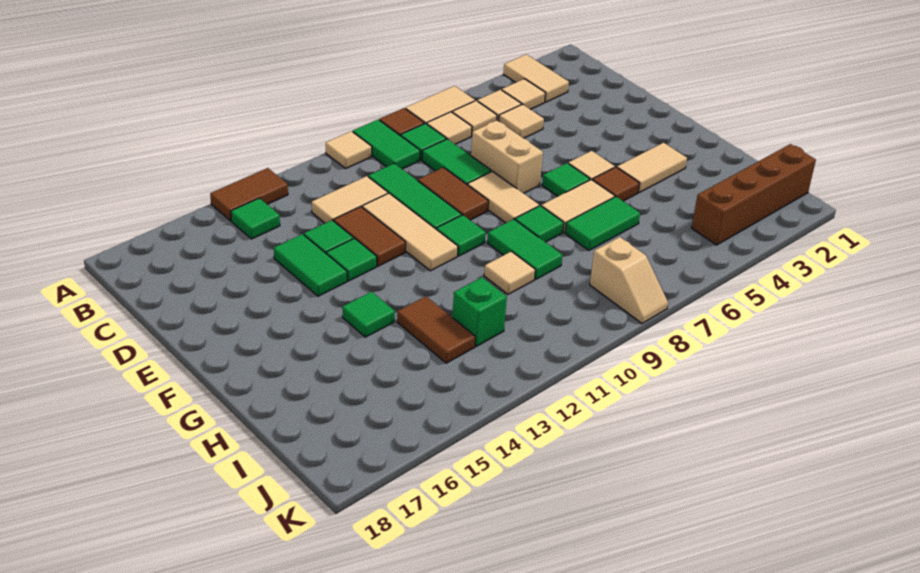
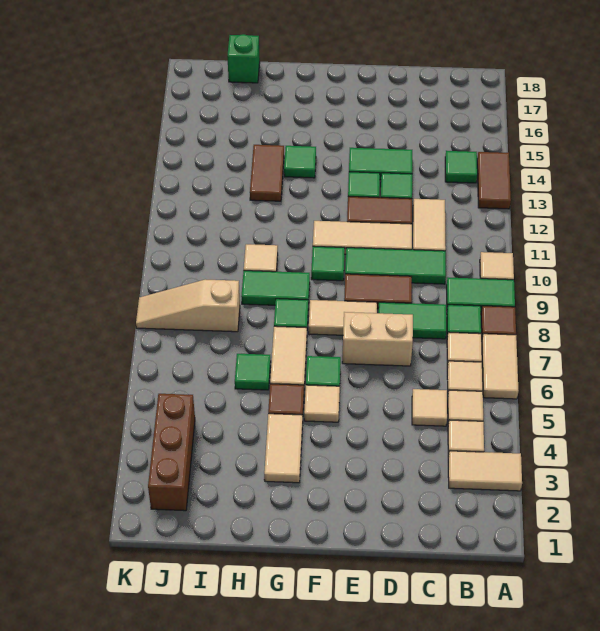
green tile H6:H7 level 1 -> green tile H6 level 1
brown tile H13:I13 level 1 -> brown tile H13:H14 level 1
green brick I12 level 1 -> green brick I18 level 1
brown brick J1:J4 level 1 -> brown brick J2:J4 level 1
tan slope J8:K8 level 1 top J -> tan slope I8:K8 level 1 top I

